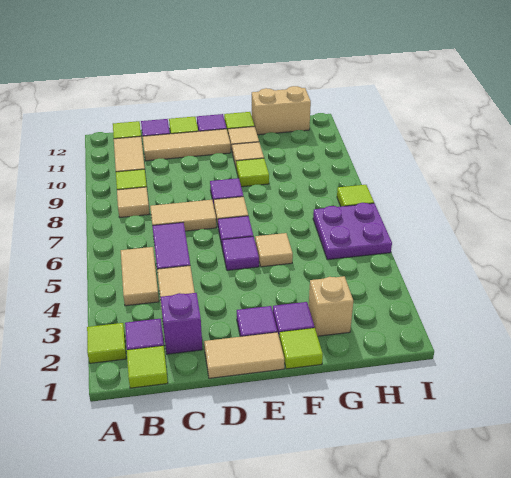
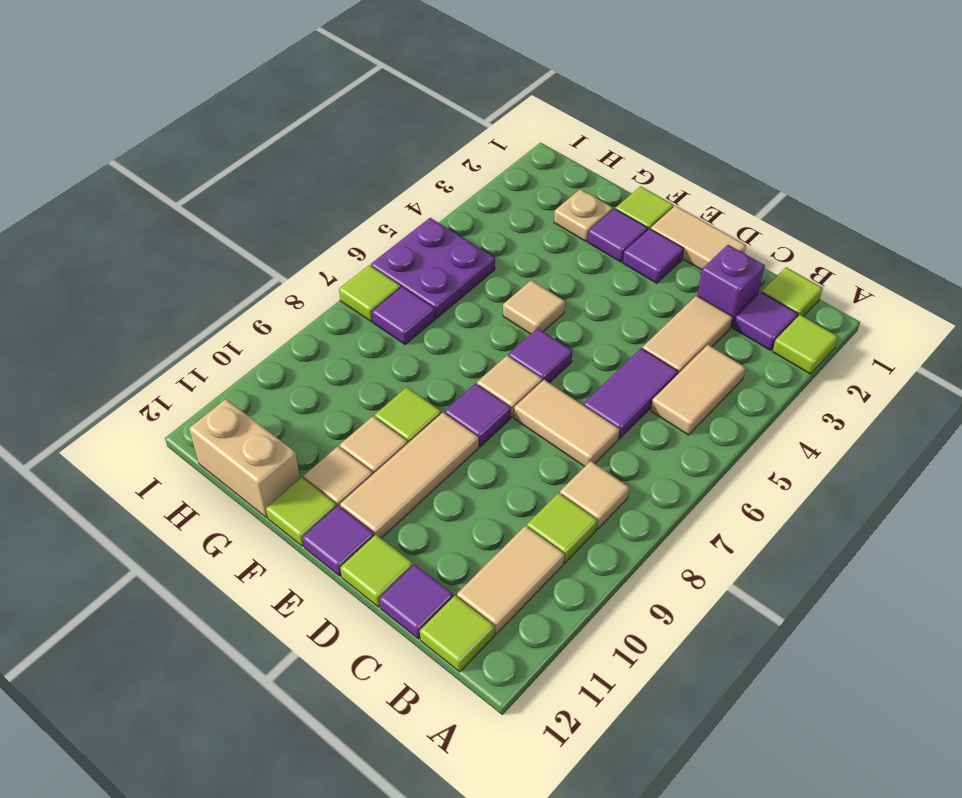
tan tile C11:E11 level 1 -> tan tile E9:E11 level 1
purple tile E5 level 1 -> purple tile H7 level 1
tan brick G2 level 1 -> tan plate G2 level 1

